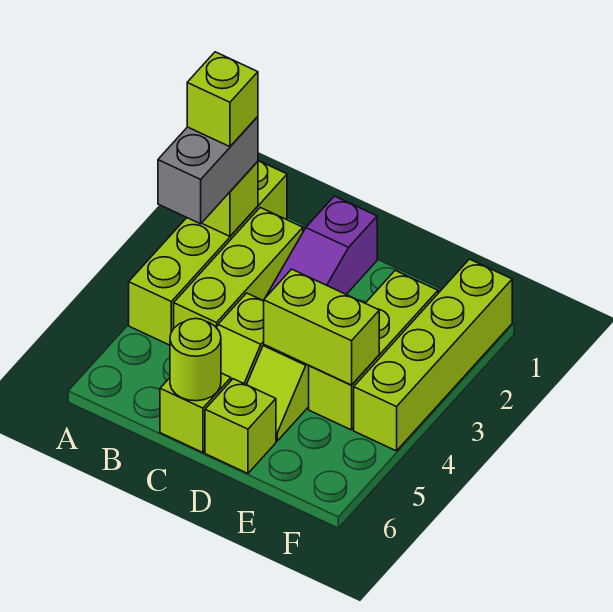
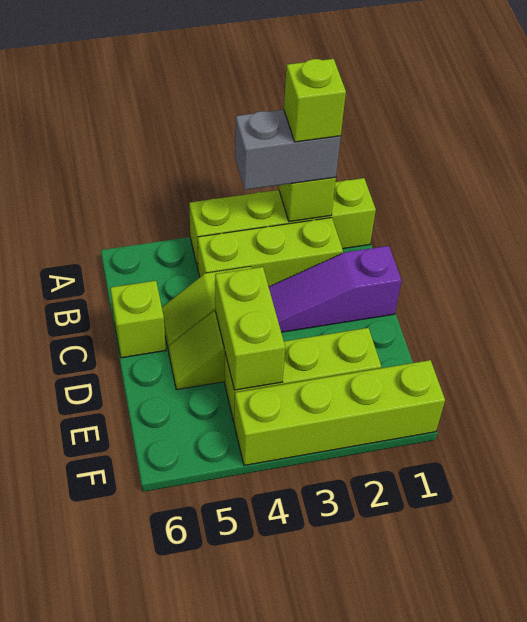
lime round brick C6 level 2 -> none
lime brick D6 level 1 -> none

